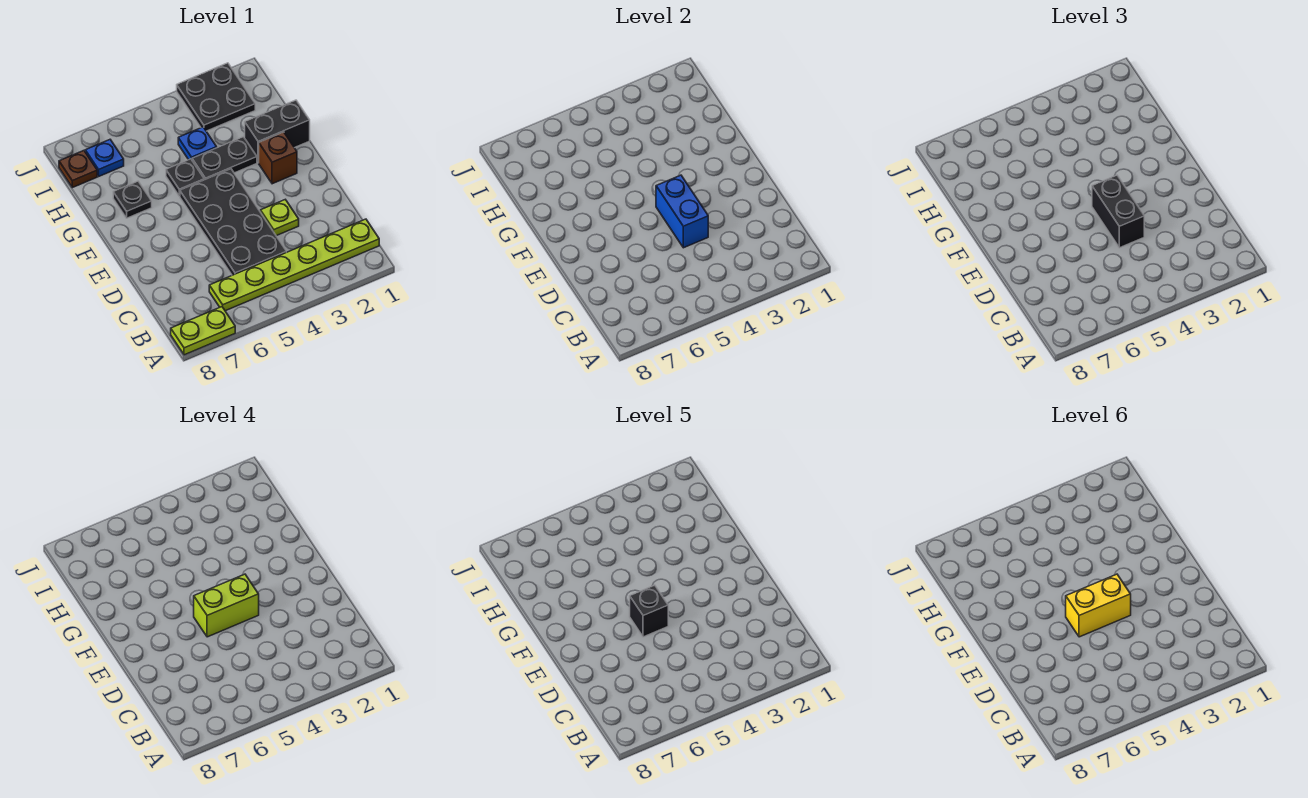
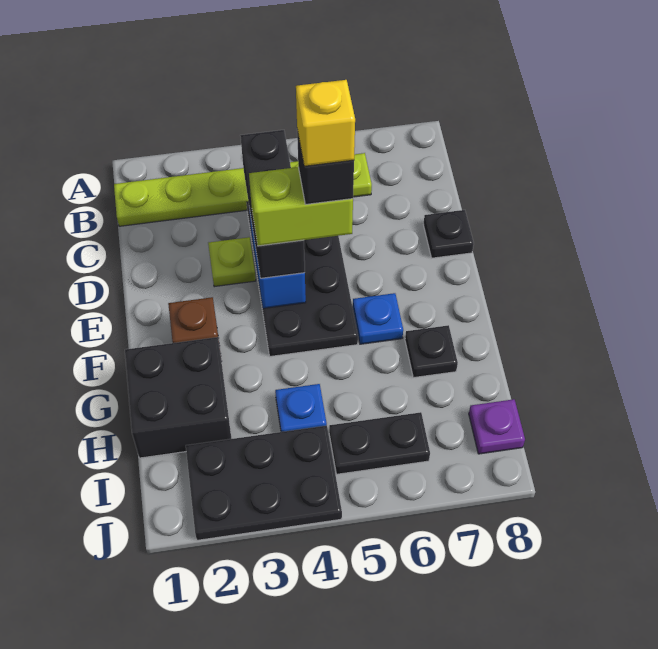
lime plate A7:A8 level 1 -> none
black brick D4:E4 level 3 -> black brick C4:E4 level 3
yellow brick E4:E5 level 6 -> yellow brick E5 level 6
black brick G1:G2 level 1 -> black brick G1:H2 level 1
black plate G3:G4 level 1 -> black plate I5:I6 level 1
black plate G5 level 1 -> black plate D8 level 1
black plate I2:J3 level 1 -> black plate I2:J4 level 1
blue plate I7 level 1 -> blue plate F6 level 1
brown plate I8 level 1 -> purple plate I8 level 1

